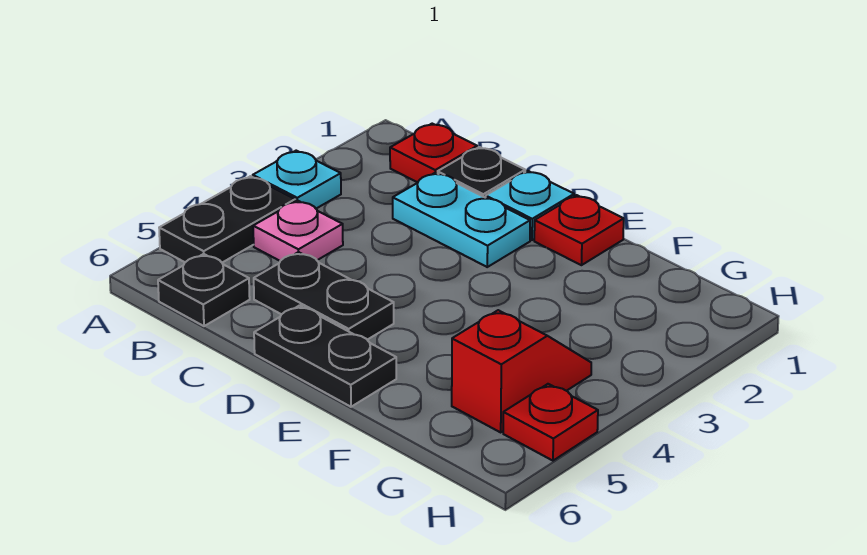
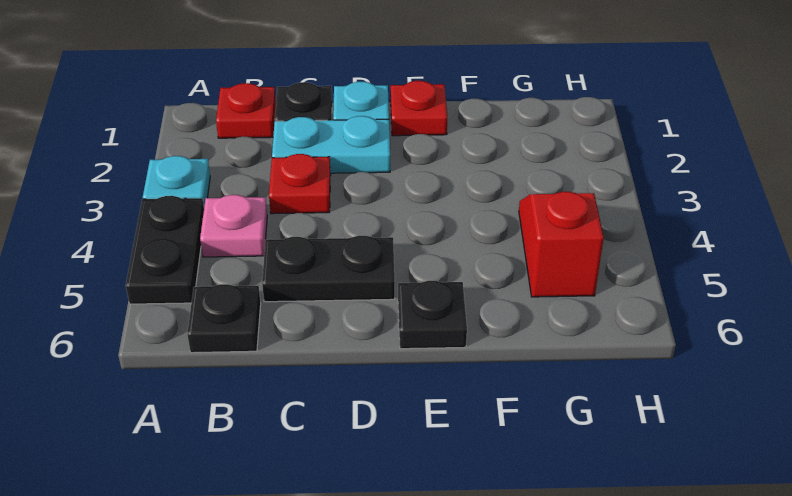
black plate D6:E6 level 1 -> black plate E6 level 1
red plate H5 level 1 -> red plate C3 level 1

